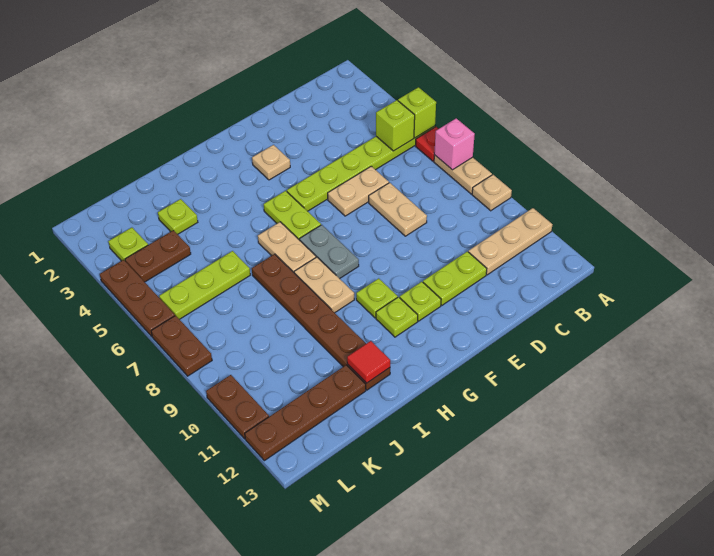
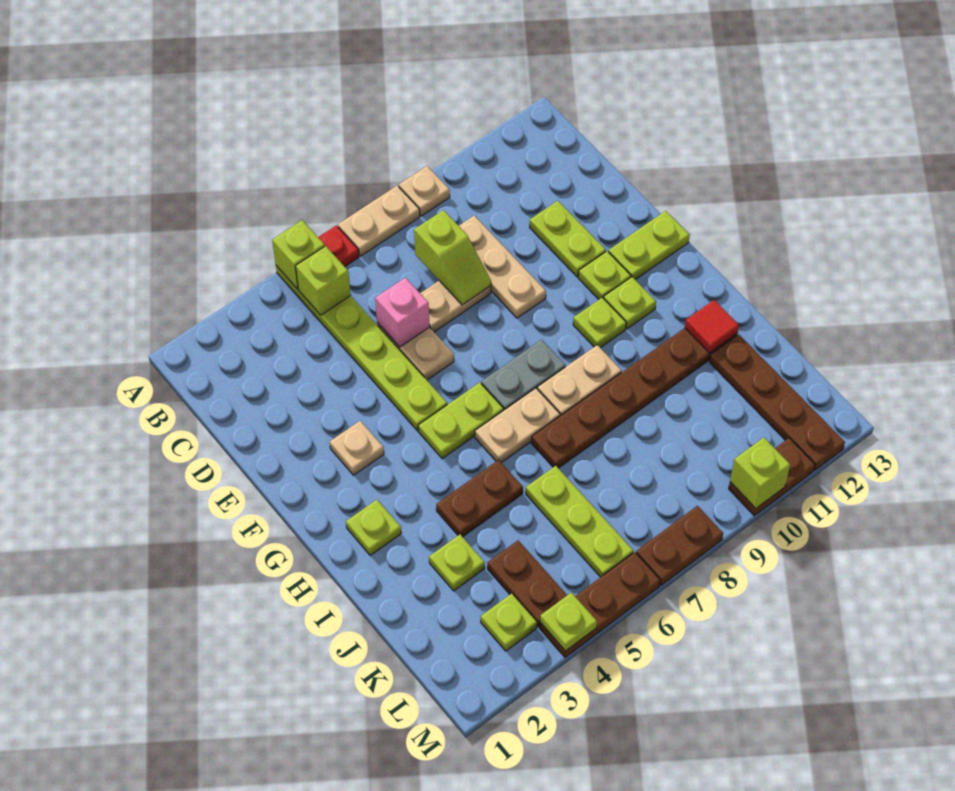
pink brick A7 level 2 -> pink brick D6 level 2
tan plate A11:C11 level 1 -> tan plate C9:E9 level 1
none -> lime slope C8:D8 level 2 top C
none -> lime plate F12:F13 level 1
none -> lime plate H2 level 1
none -> brown plate I4:I5 level 1
none -> lime plate M4 level 2
none -> lime brick M10 level 2

